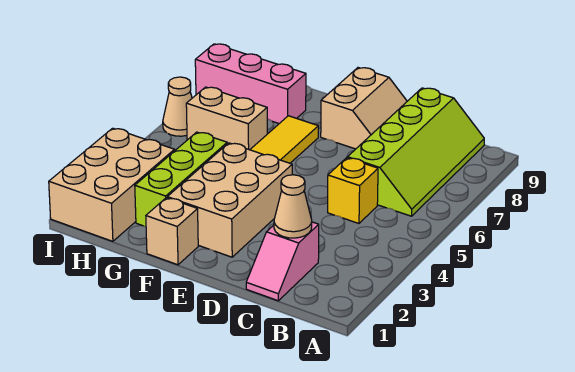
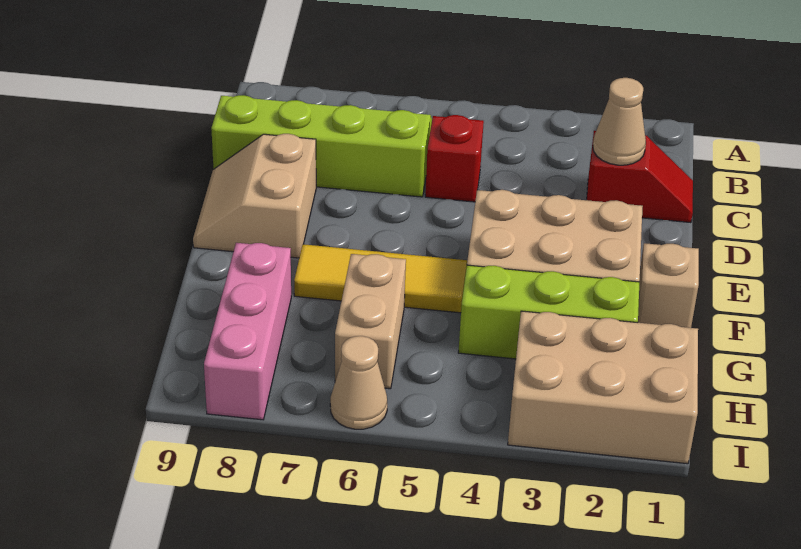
pink slope C1:C2 level 1 top 2 -> red slope C1:C2 level 1 top 2
yellow brick C5 level 1 -> red brick C5 level 1
tan slope D8:E9 level 1 top E -> tan slope D8:E9 level 1 top 8

